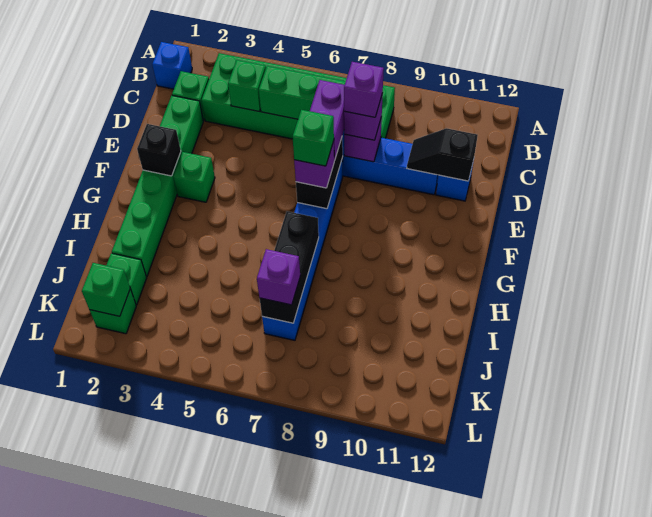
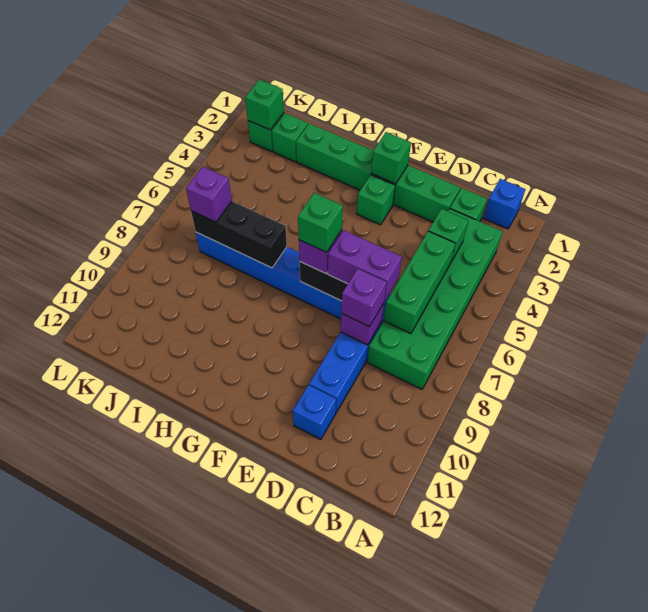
purple brick D8 level 4 -> none
black slope D10:D11 level 2 top 11 -> none
black brick F2 level 2 -> green brick F2 level 2

